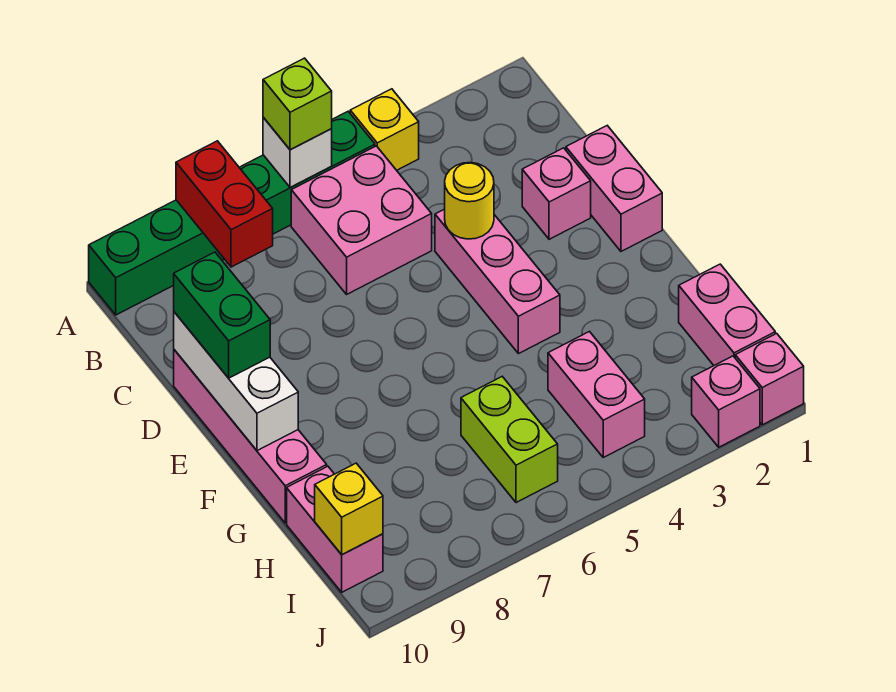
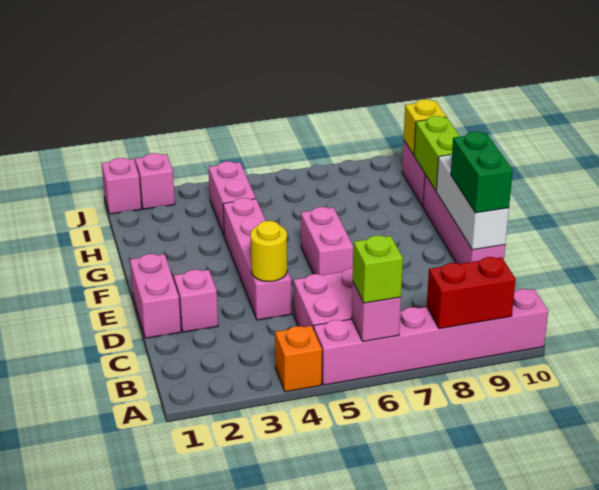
yellow brick A4 level 1 -> orange brick A4 level 1
green brick A5:A10 level 1 -> pink brick A5:A10 level 1
white brick A6 level 2 -> pink brick A6 level 2
red brick A8:B8 level 2 -> red brick A8:A9 level 2
pink brick D4:F4 level 1 -> pink brick D4:G4 level 1
pink brick H1:I1 level 1 -> pink brick E6:F6 level 1
lime brick H6:I6 level 1 -> lime brick G10:H10 level 2

